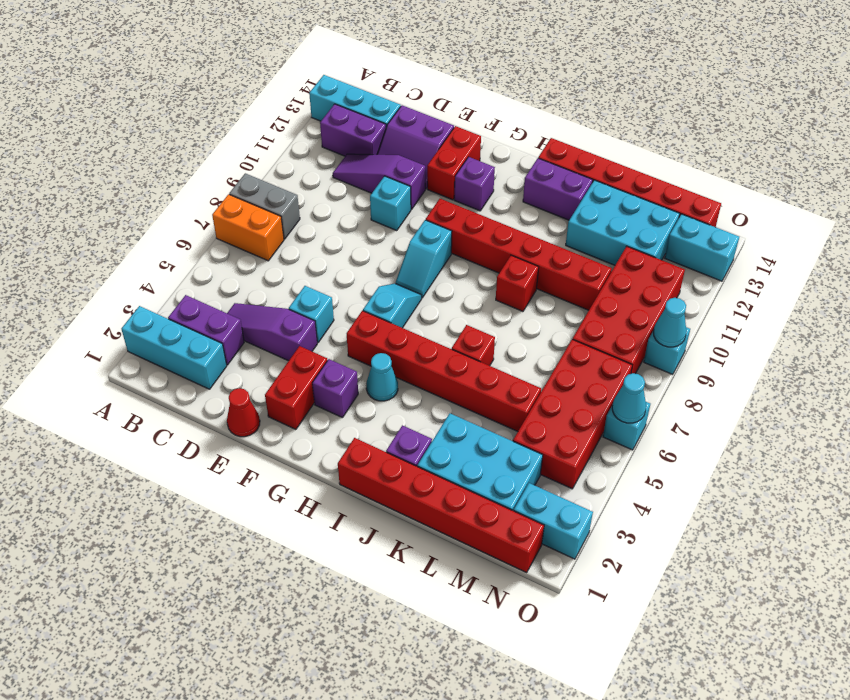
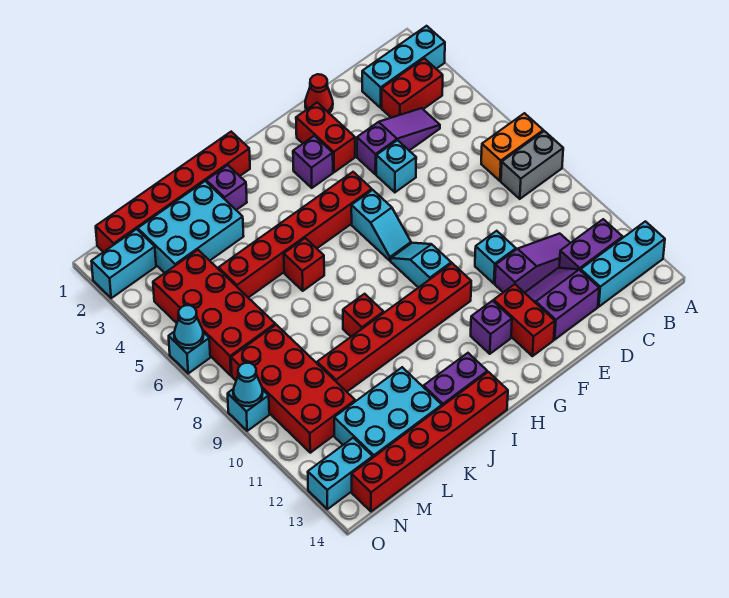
purple brick B3:C3 level 1 -> red brick B3:C3 level 1
cyan cone H4 level 1 -> none

